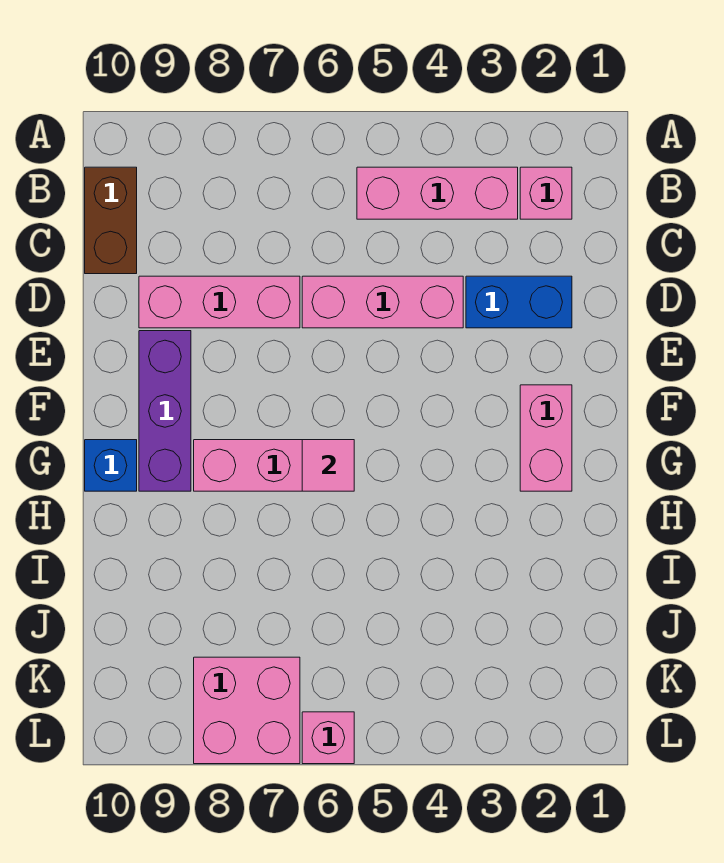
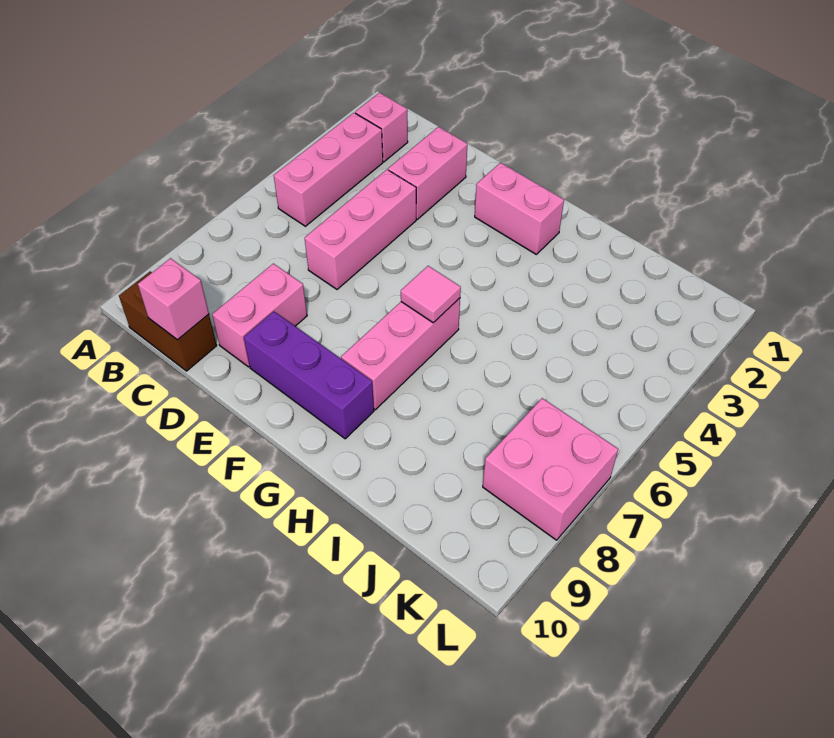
blue brick D2:D3 level 1 -> pink brick D2:D3 level 1
pink brick D7:D9 level 1 -> pink brick D8:D9 level 1
blue brick G10 level 1 -> none
pink brick L6 level 1 -> pink brick C10 level 2

